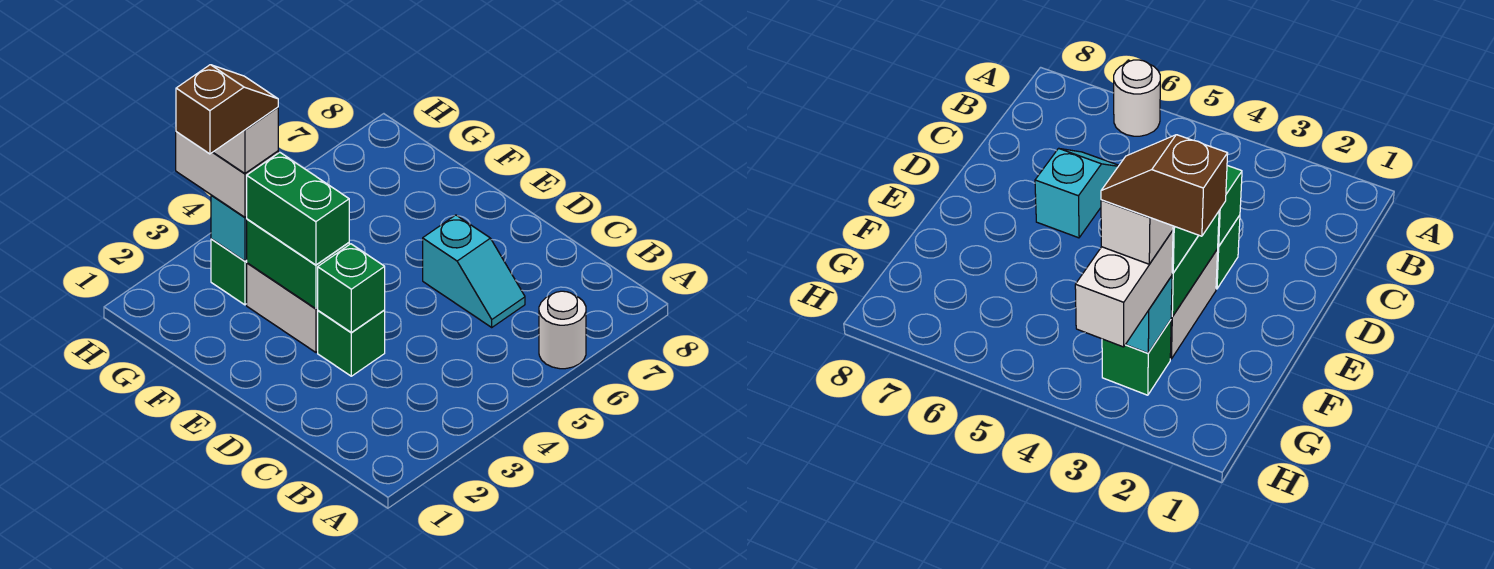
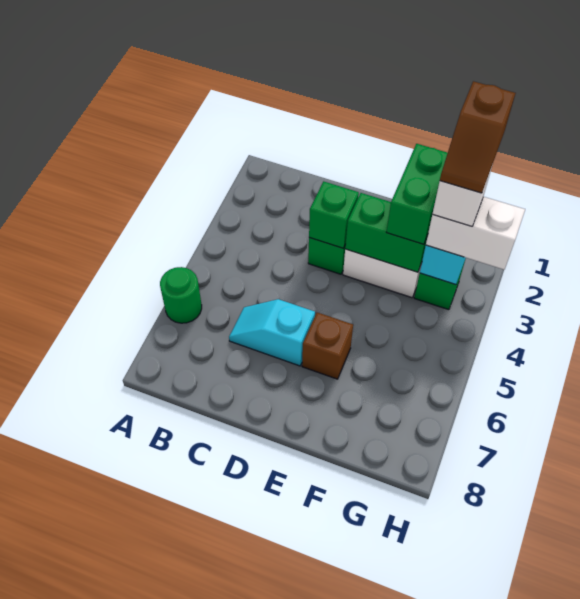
white round brick A6 level 1 -> green round brick A6 level 1
green brick E3:F3 level 3 -> green brick F2:F3 level 3
none -> brown brick E6 level 1

